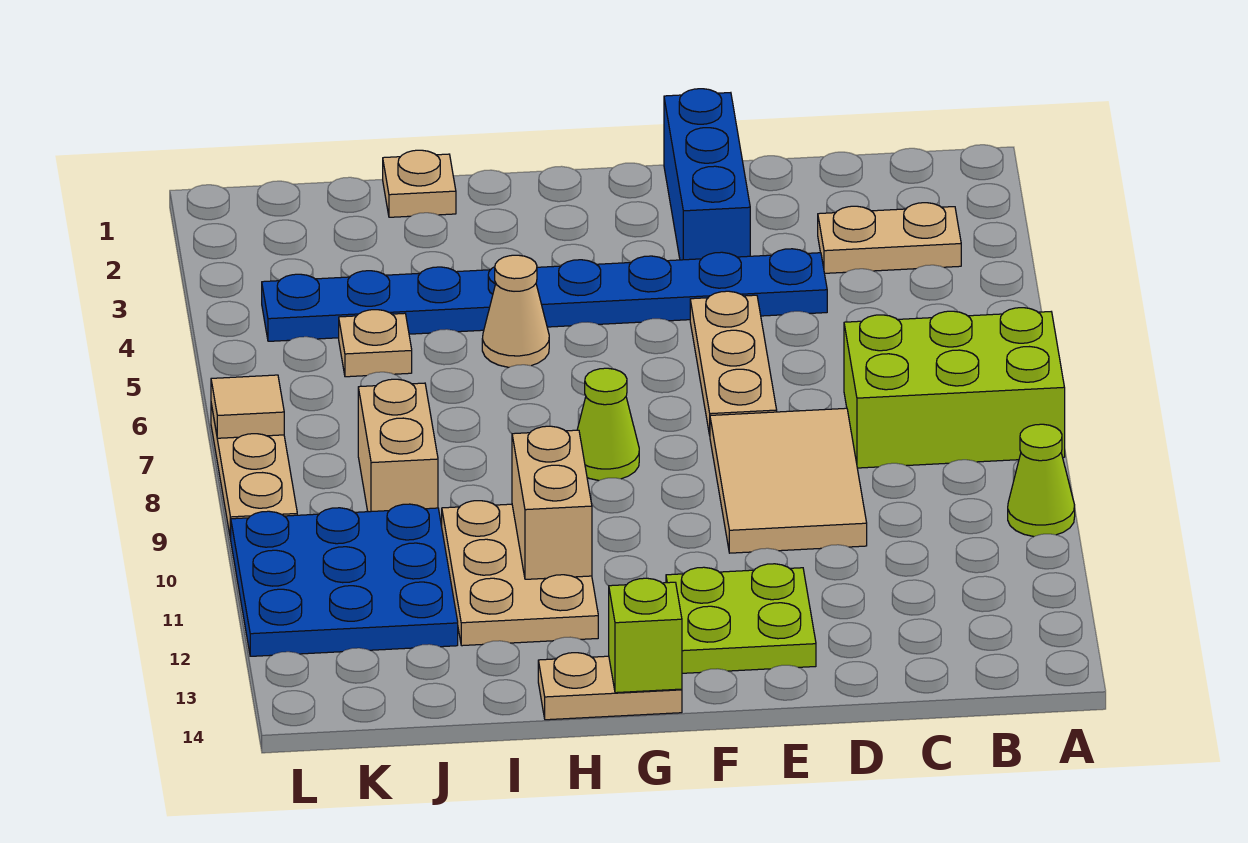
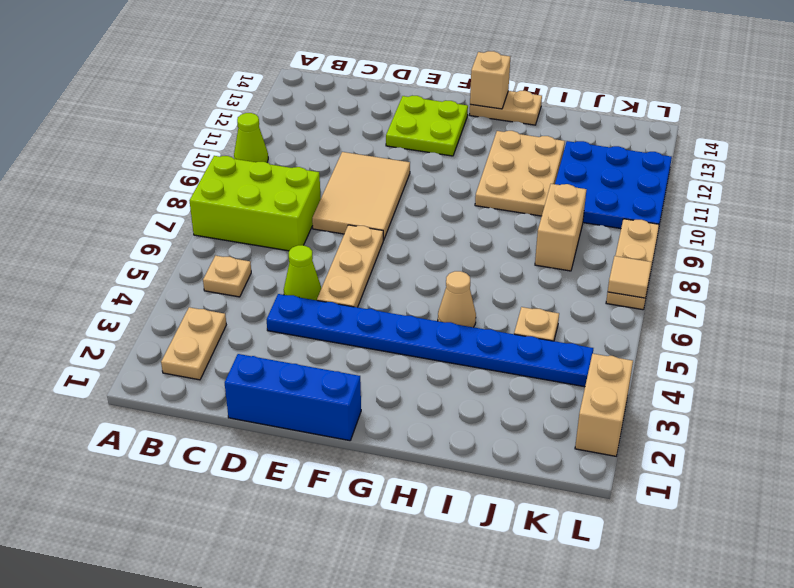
tan plate B3:C3 level 1 -> tan plate B2:B3 level 1
blue brick E1:E3 level 1 -> blue brick D1:F1 level 1
lime cone G8 level 1 -> lime cone D5 level 1
lime brick G14 level 2 -> tan brick G14 level 2
tan brick H10:H11 level 2 -> tan brick L2:L3 level 1
tan plate I1 level 1 -> tan plate B5 level 1

